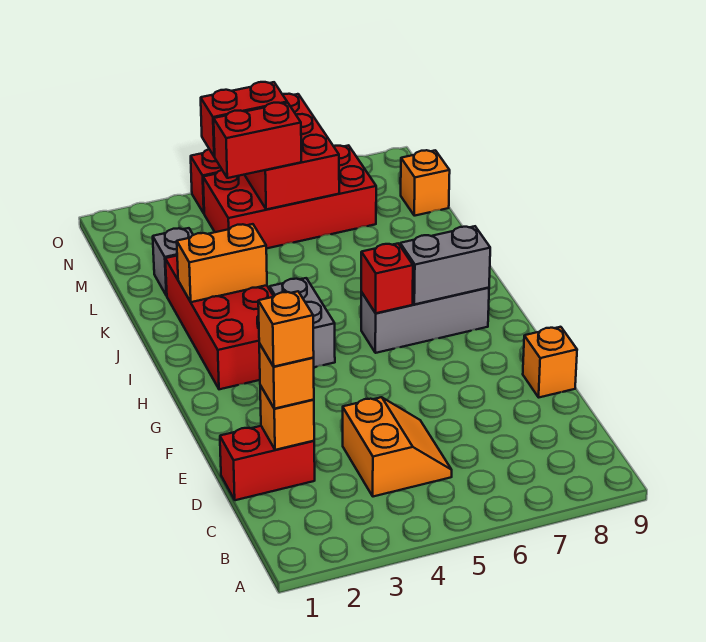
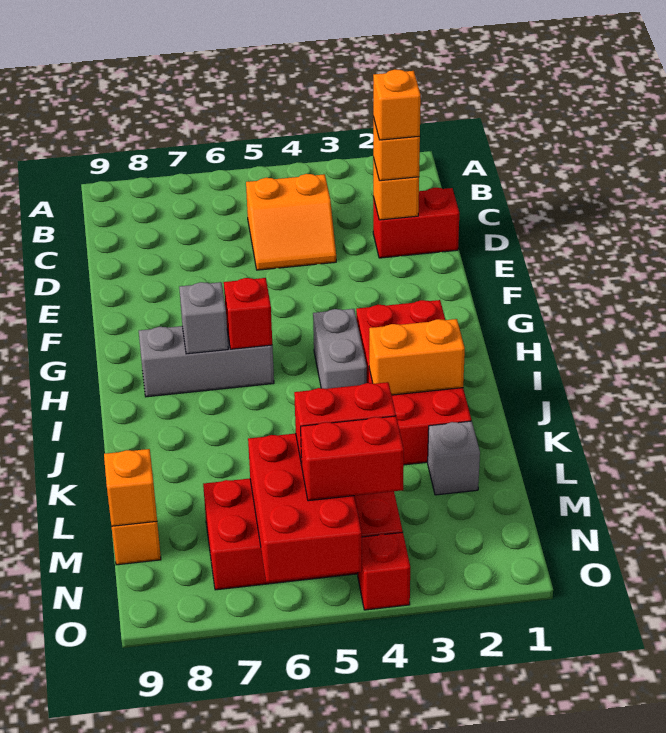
orange slope C4:D5 level 1 top 4 -> orange slope C4:D5 level 1 top C
orange brick E9 level 1 -> orange brick M9 level 2
grey brick H7:H8 level 2 -> grey brick H7 level 2

